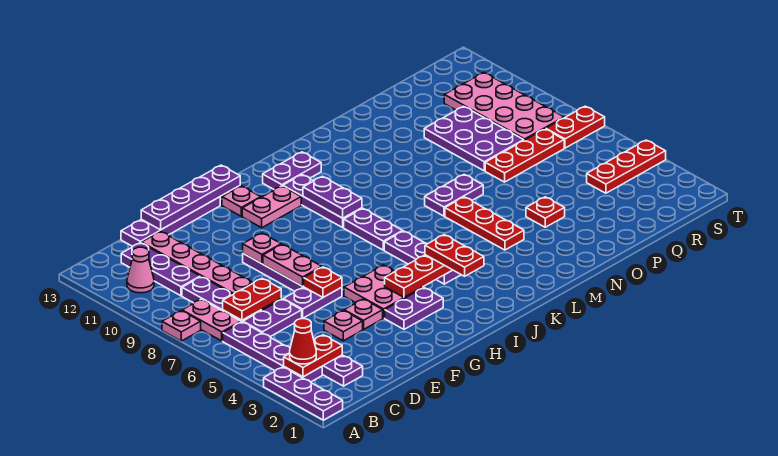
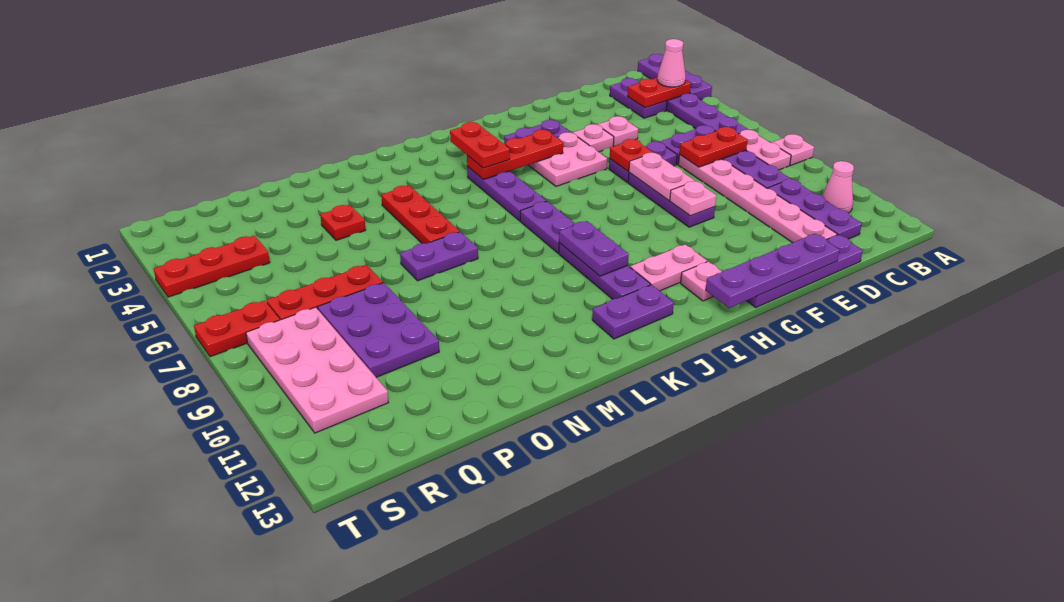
red cone B3 level 3 -> pink cone B3 level 3

